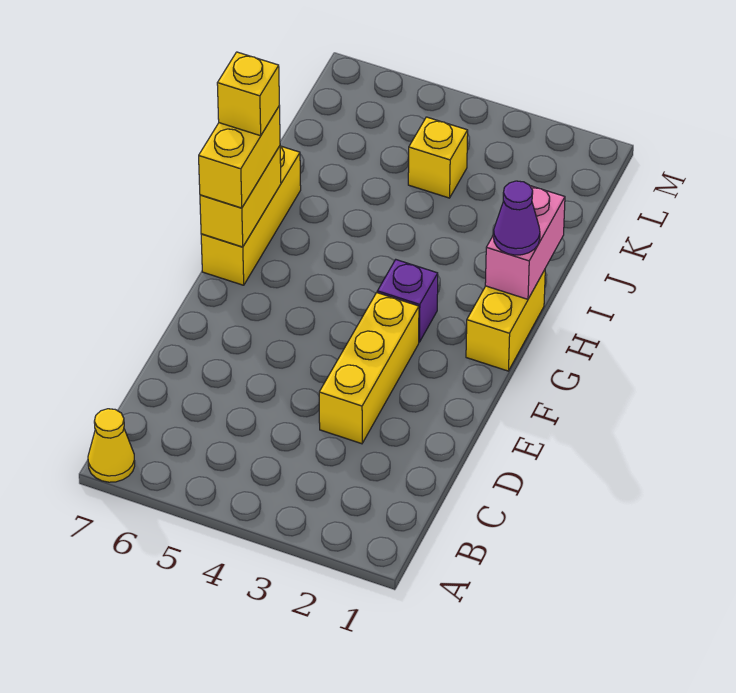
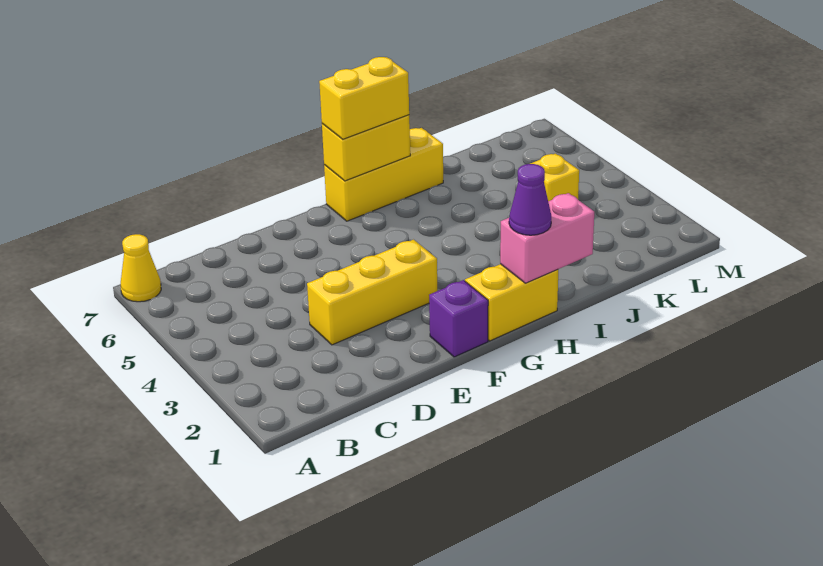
purple brick G3 level 1 -> purple brick F1 level 1
yellow brick H7 level 4 -> none

